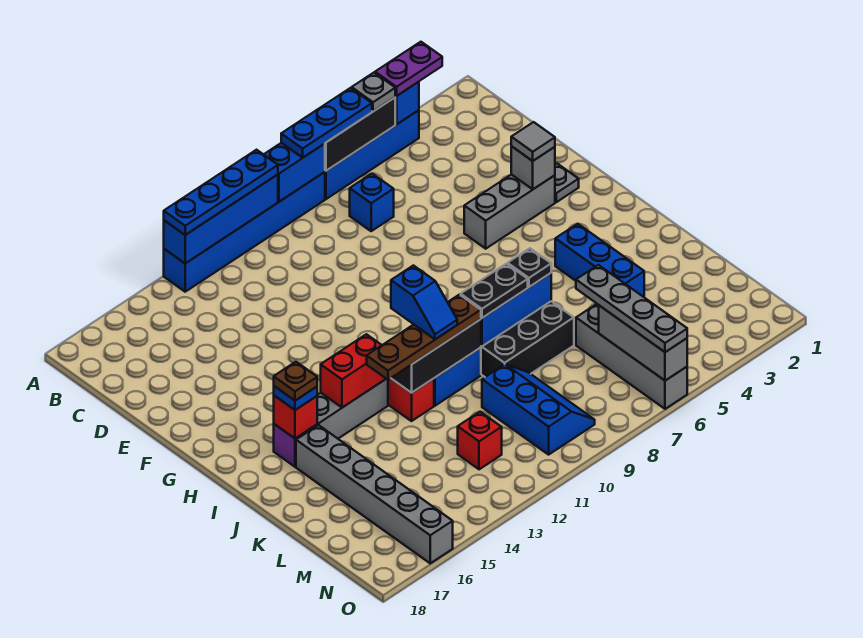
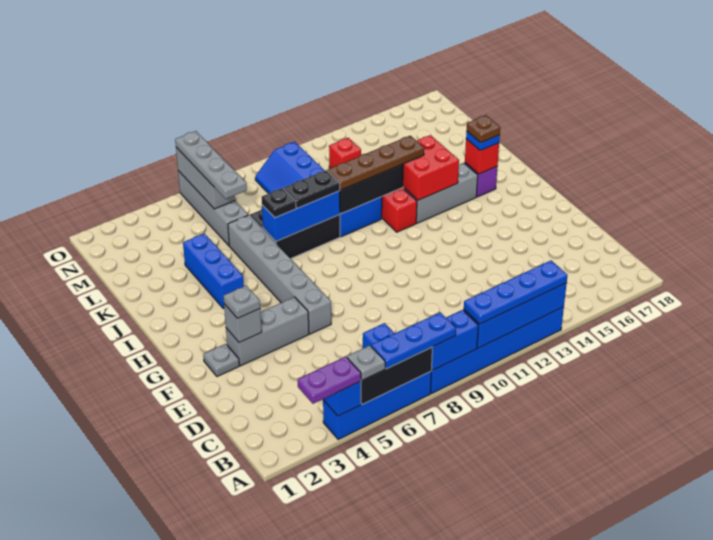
grey tile F3 level 3 -> grey plate F3 level 3
blue slope I11:J11 level 4 top I -> none
red brick I13:I14 level 2 -> red brick I13:J14 level 2
grey brick J16:O16 level 1 -> grey brick F6:K6 level 1

